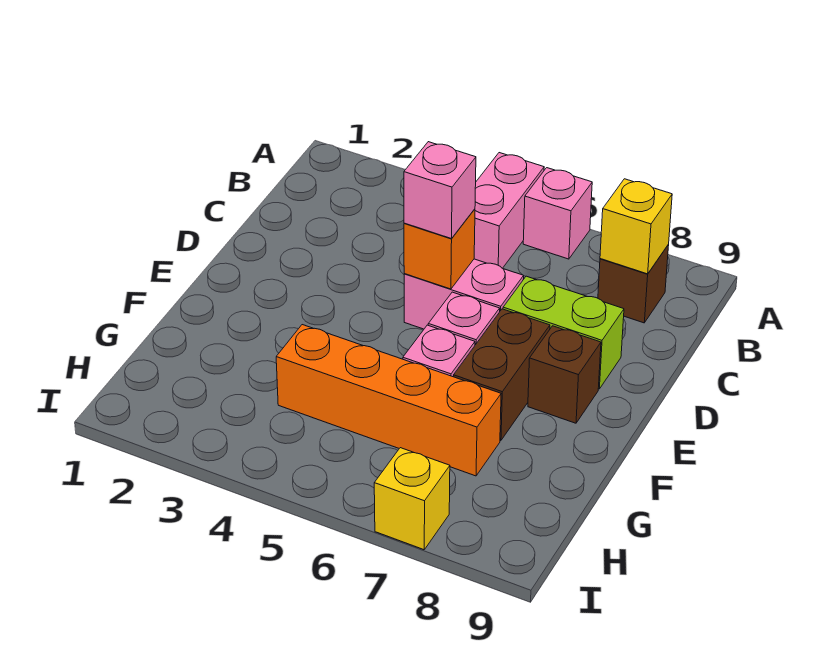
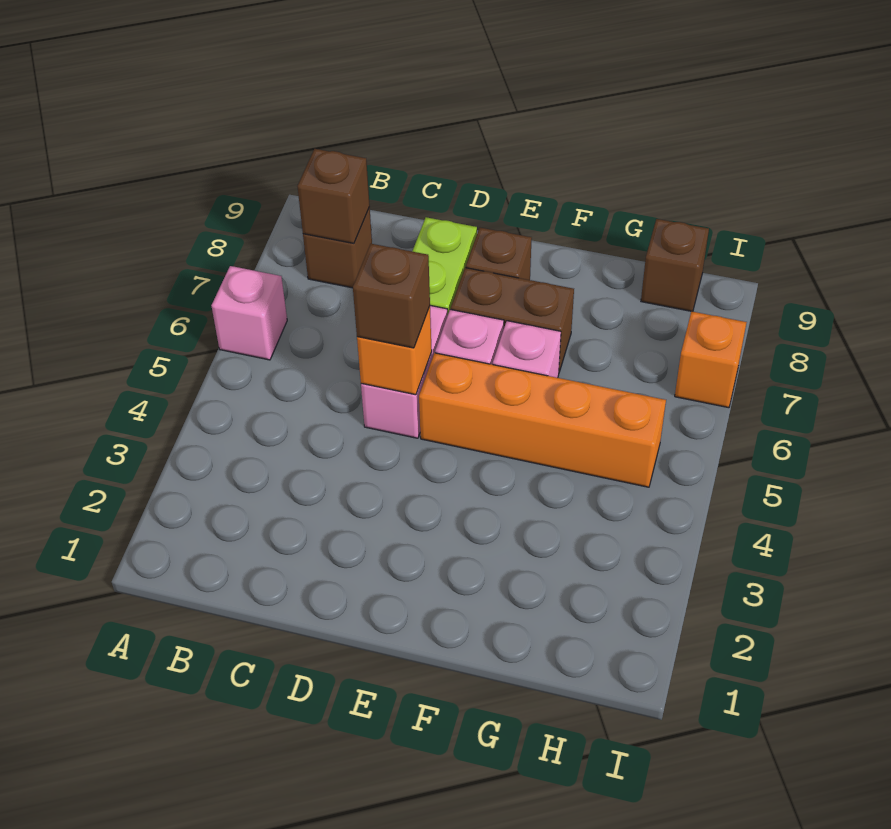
pink brick A5:B5 level 1 -> none
yellow brick B8 level 2 -> brown brick B8 level 2
pink brick D5 level 3 -> brown brick D5 level 3
orange brick G4:G7 level 1 -> orange brick E5:H5 level 1
none -> brown brick H9 level 1
yellow brick I7 level 1 -> orange brick I7 level 1

